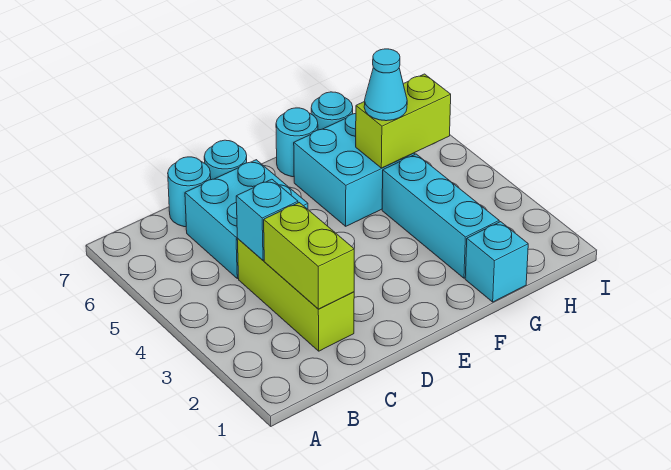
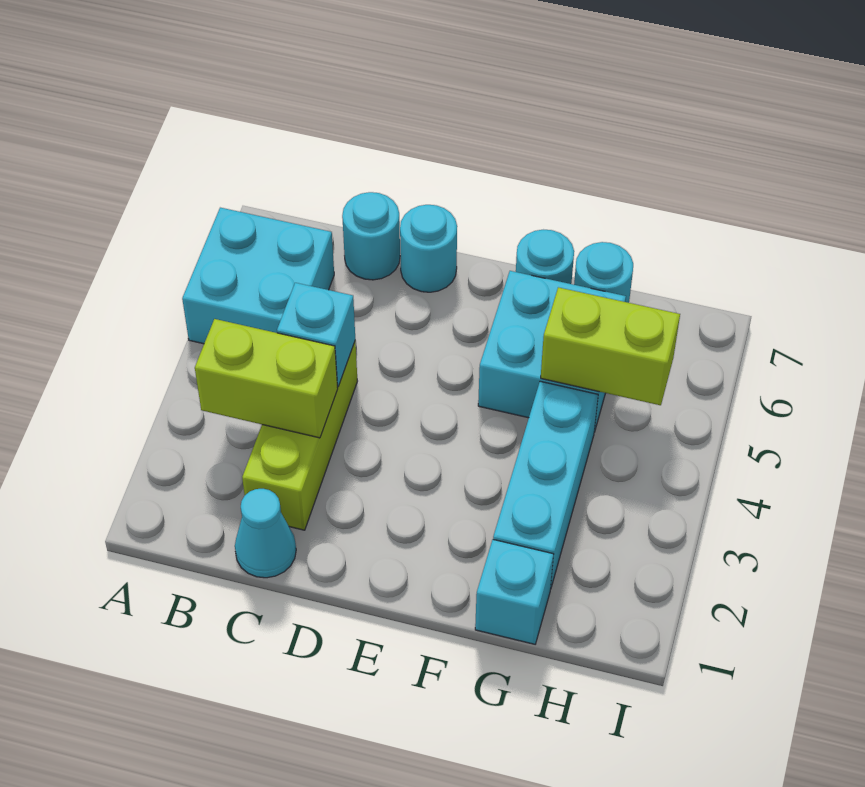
lime brick C2:C3 level 2 -> lime brick B3:C3 level 2
cyan brick C5:D6 level 1 -> cyan brick A5:B6 level 1
cyan cone G5 level 3 -> cyan cone C1 level 1

